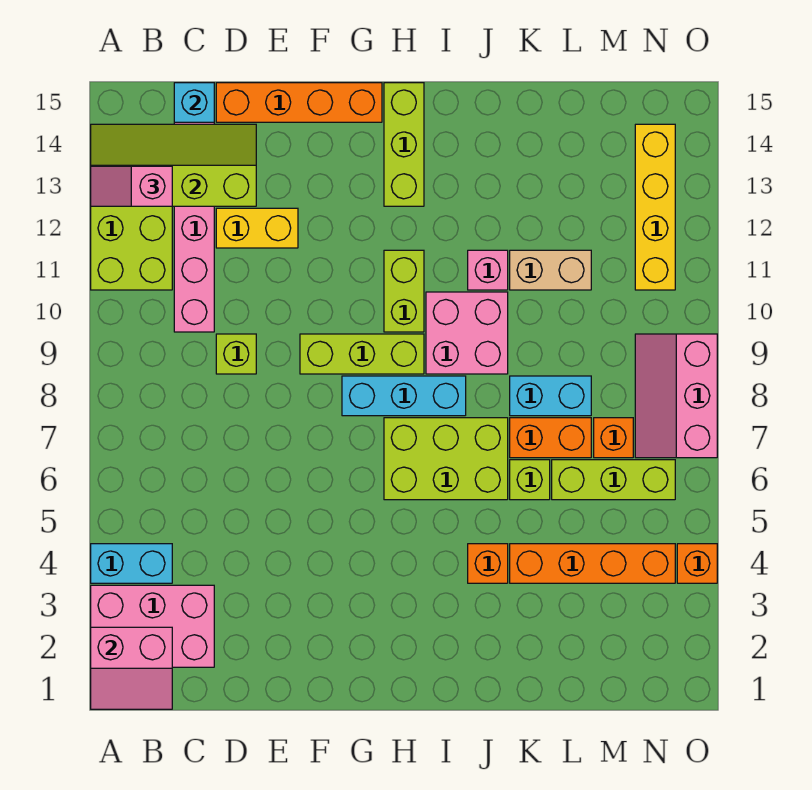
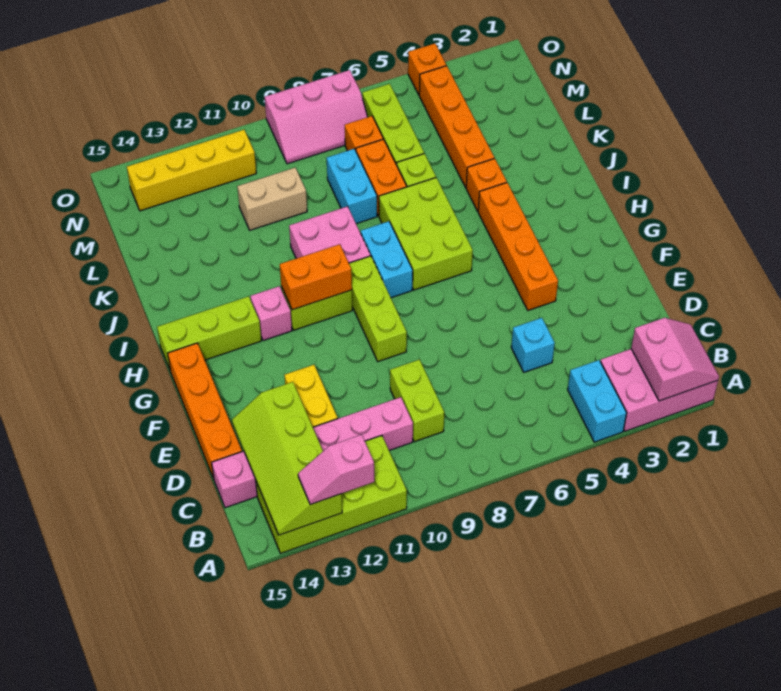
pink brick A2:C3 level 1 -> pink brick A1:B3 level 1
pink slope A13:B13 level 3 top B -> pink slope A12:A13 level 3 top 12
cyan brick C15 level 2 -> cyan brick D5 level 1
lime brick D9 level 1 -> lime brick C9:D9 level 1
none -> orange brick F4:I4 level 1
cyan brick G8:I8 level 1 -> cyan brick H8:I8 level 1
none -> orange brick H10:H11 level 2
pink brick J11 level 1 -> pink brick H12 level 1
tan brick K11:L11 level 1 -> tan brick L10:L11 level 1

